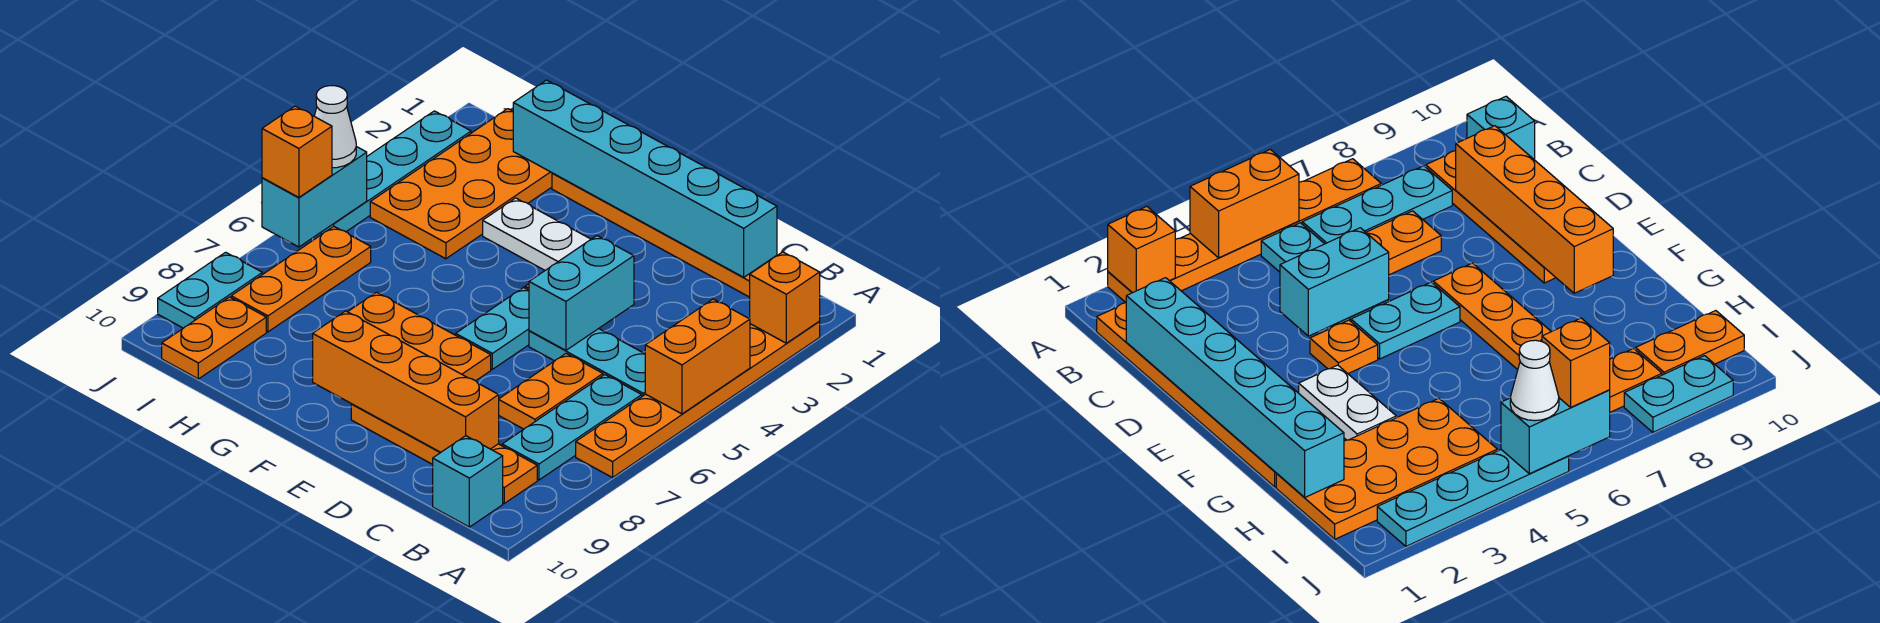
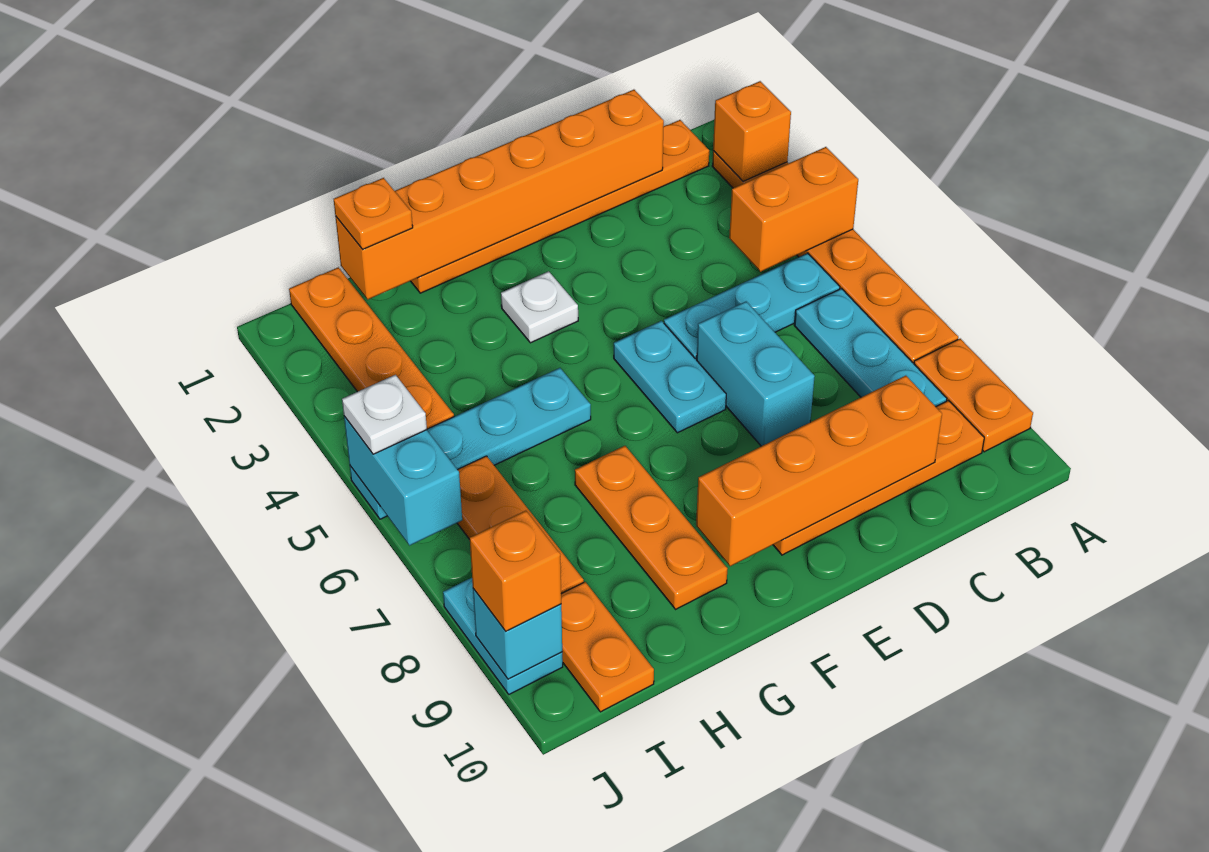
orange brick A4:A5 level 2 -> orange brick A4:B4 level 2
cyan brick B10 level 1 -> cyan brick J9 level 2
cyan brick C1:H1 level 2 -> orange brick C1:H1 level 2
orange plate C6:C7 level 1 -> orange plate A8:A9 level 1
cyan brick D4:D5 level 2 -> cyan brick D6:D7 level 1
orange plate E4 level 1 -> orange plate H1 level 3
orange plate E7:G7 level 1 -> orange plate G7:G9 level 1
white plate F3:G3 level 1 -> white plate F3 level 1
orange plate H1:I4 level 1 -> orange plate I1:I4 level 1
cyan plate J2:J5 level 1 -> cyan plate G5:J5 level 1
white cone J5 level 3 -> white plate J5 level 3
orange brick J6 level 3 -> orange brick J9 level 3

